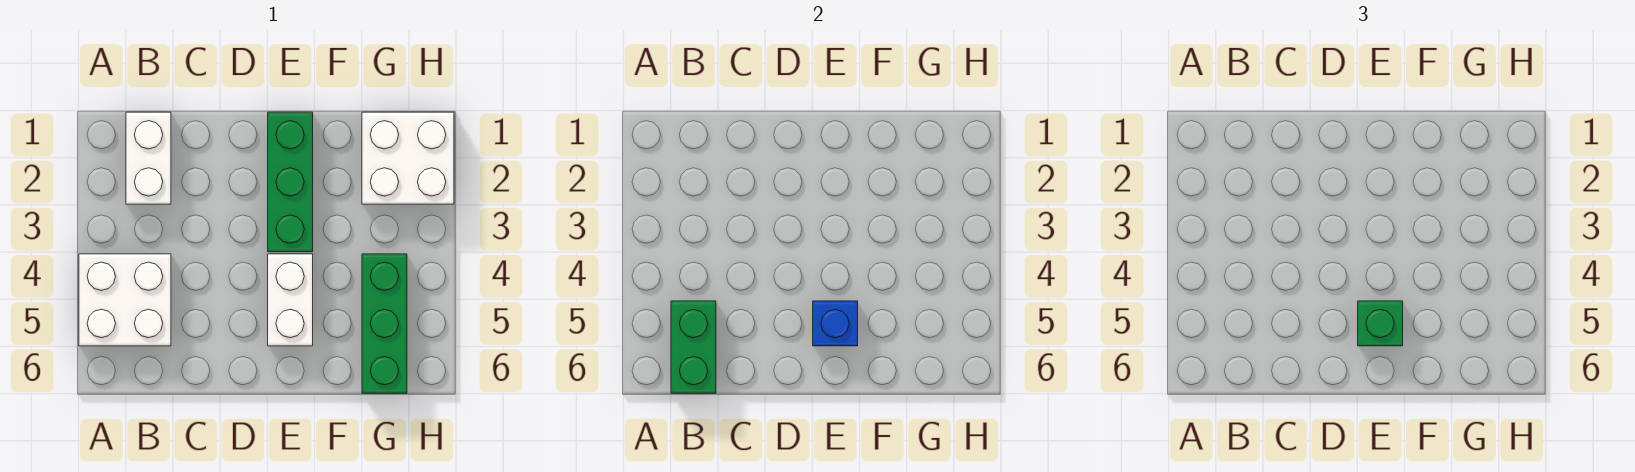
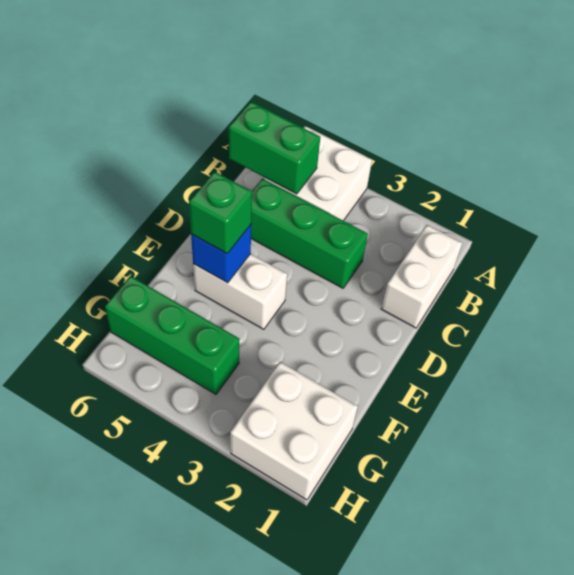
white brick B1:B2 level 1 -> white brick B1:C1 level 1
green brick E1:E3 level 1 -> green brick C3:C5 level 1

